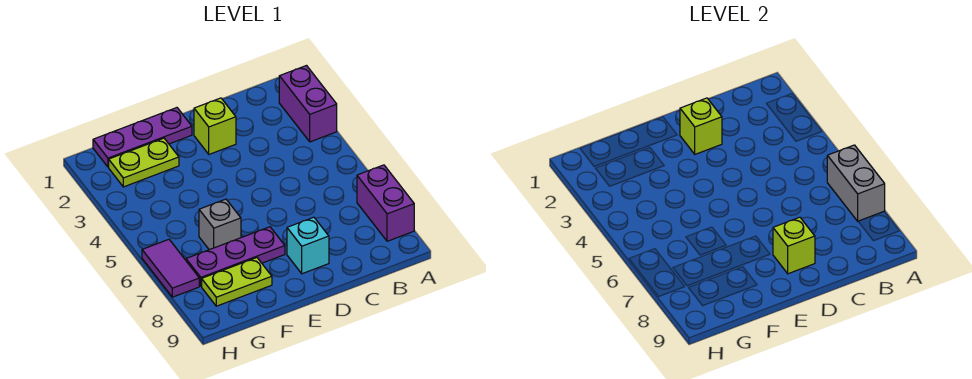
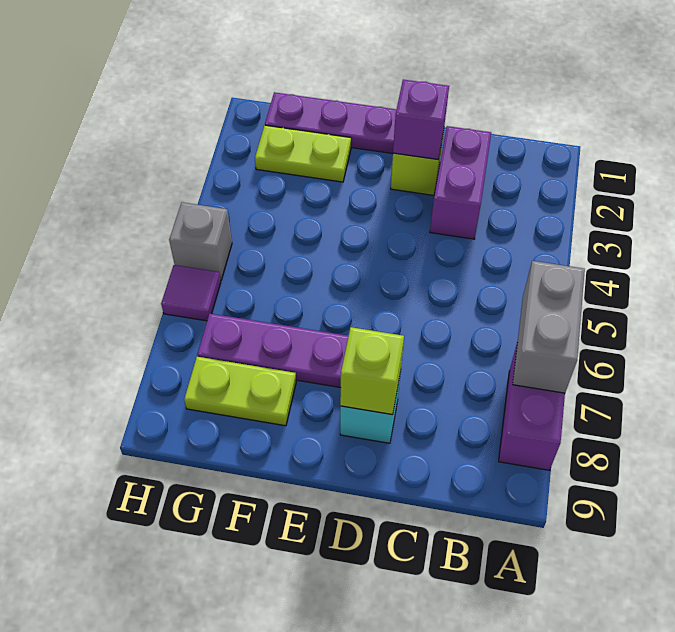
purple brick A2:A3 level 1 -> purple brick C2:C3 level 1
lime brick D2 level 2 -> purple brick D2 level 2
grey brick F6 level 1 -> grey brick H5 level 1
purple tile H6:H7 level 1 -> purple tile H6 level 1

